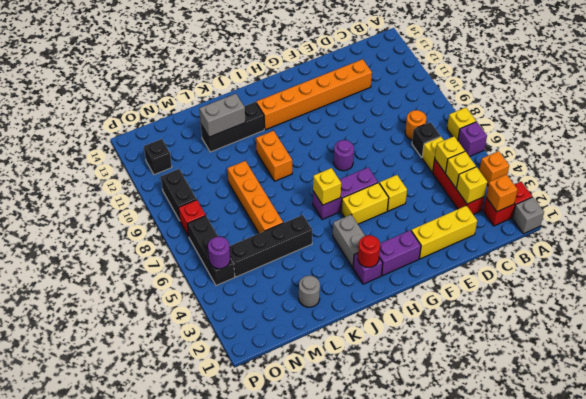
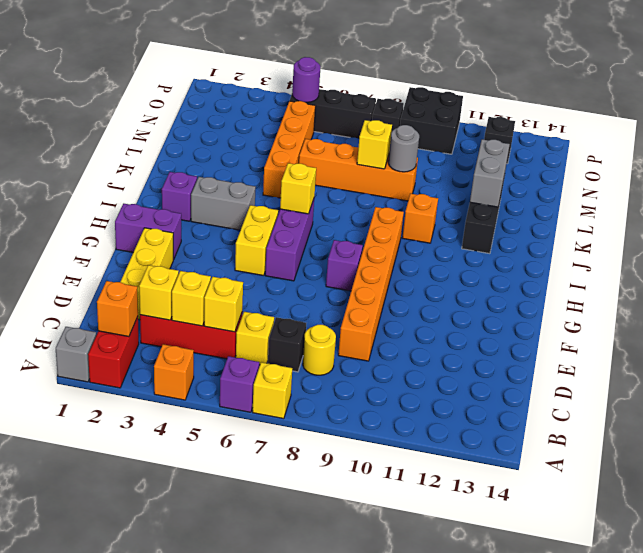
orange round brick C8 level 1 -> yellow round brick C8 level 1
orange brick D12:I12 level 1 -> orange brick D9:I9 level 1
yellow brick F5 level 1 -> yellow brick L8 level 2
purple brick G2:H2 level 1 -> purple brick G1:G2 level 1
purple round brick G8 level 1 -> purple brick G8 level 1
red round brick I2 level 2 -> none
orange brick J9:J10 level 1 -> orange brick J10 level 1
black brick K5:N5 level 1 -> orange brick K5:N5 level 1
grey round brick L2 level 1 -> grey round brick L9 level 2
red brick O8 level 1 -> black brick O8 level 1
black brick O9:O10 level 1 -> black brick O9:P10 level 1

